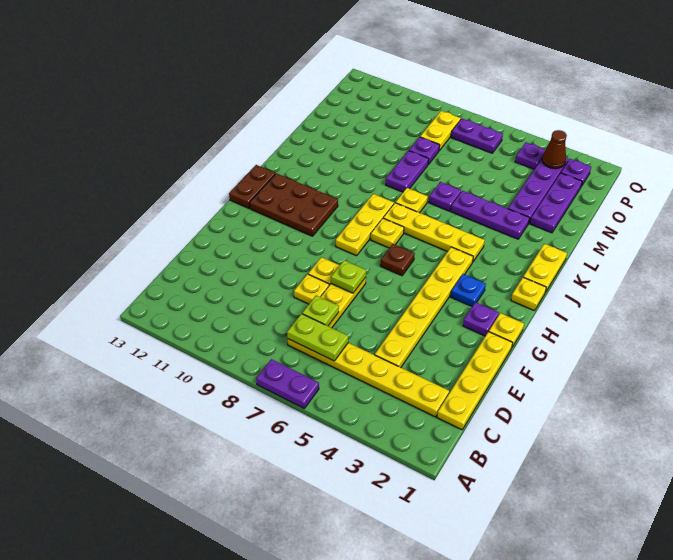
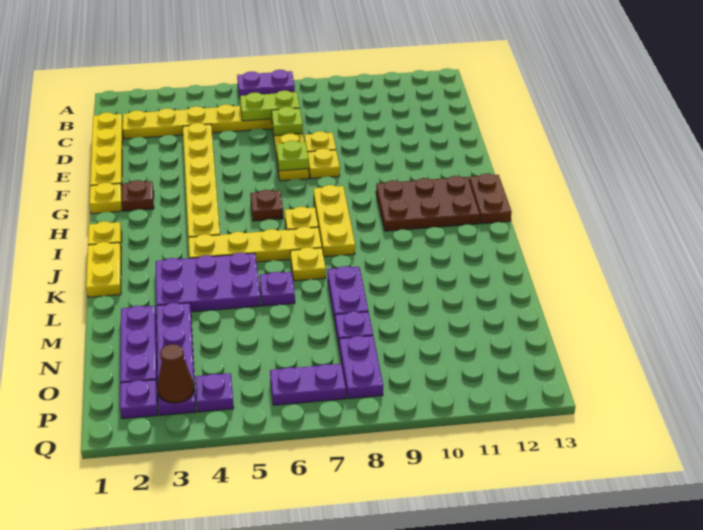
purple plate G2 level 1 -> brown plate G2 level 1
blue plate H3 level 1 -> none
purple plate L3:L5 level 1 -> purple plate K3:L5 level 1
yellow plate O8:P8 level 1 -> purple plate O8:P8 level 1

